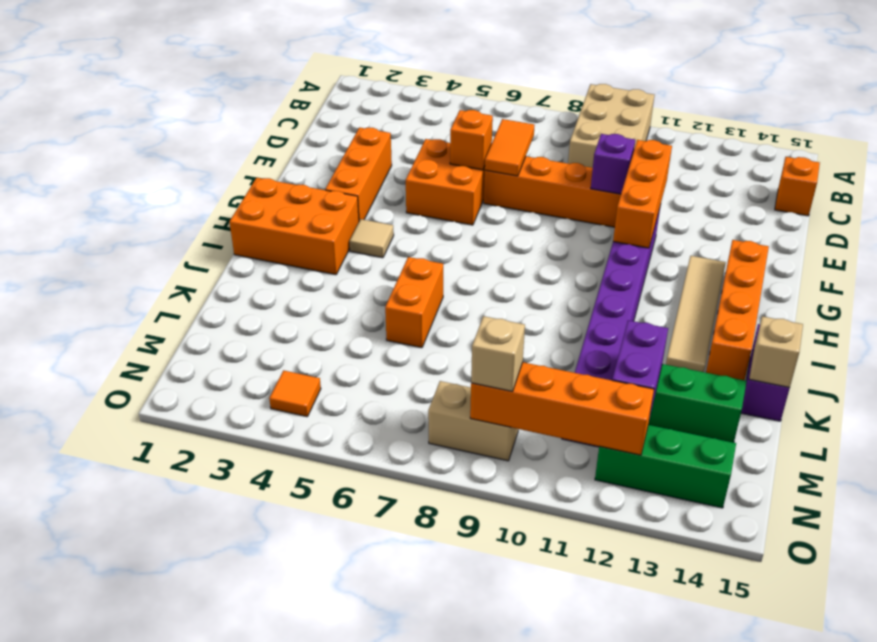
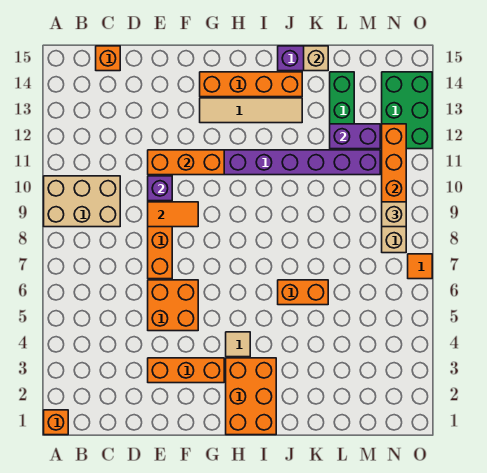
orange tile D7:E7 level 2 -> orange tile E9:F9 level 2
orange brick E6 level 2 -> orange brick A1 level 1
orange tile N4 level 1 -> orange tile O7 level 1
green brick N12:N14 level 1 -> green brick N12:O14 level 1

